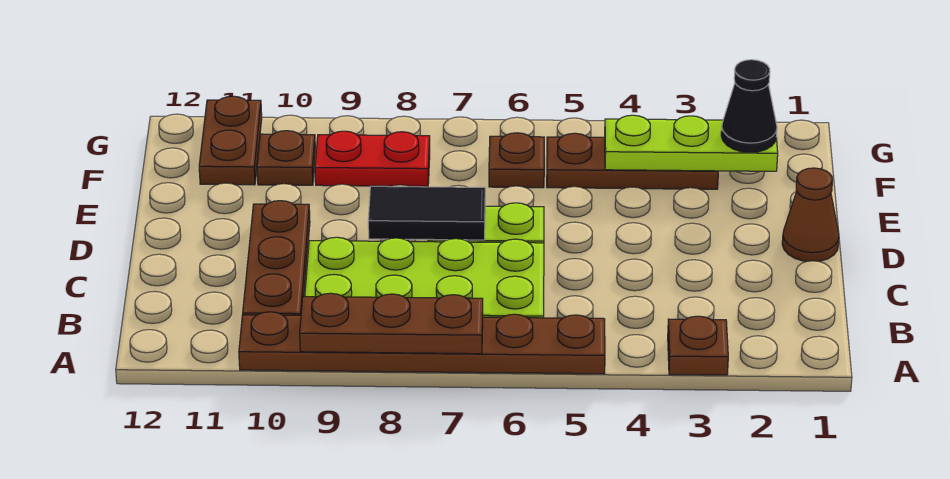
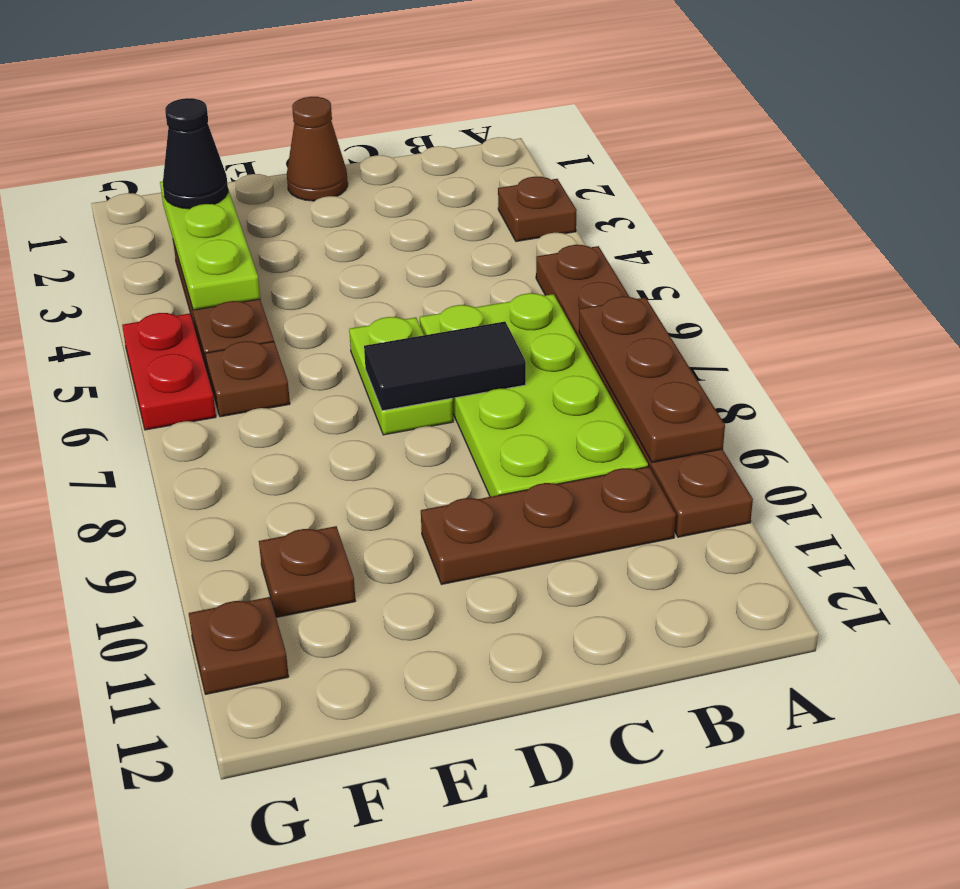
black tile D7:D8 level 2 -> black tile C7:D7 level 2
red plate F8:F9 level 1 -> red plate G5:G6 level 1
brown plate F11:G11 level 1 -> brown plate G11 level 1

